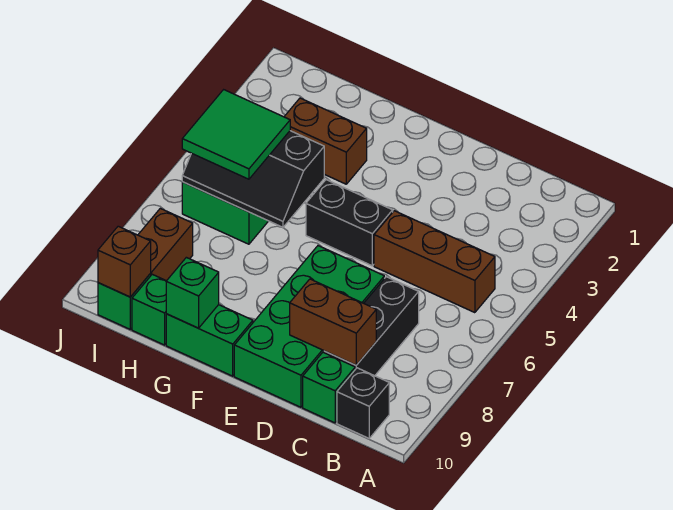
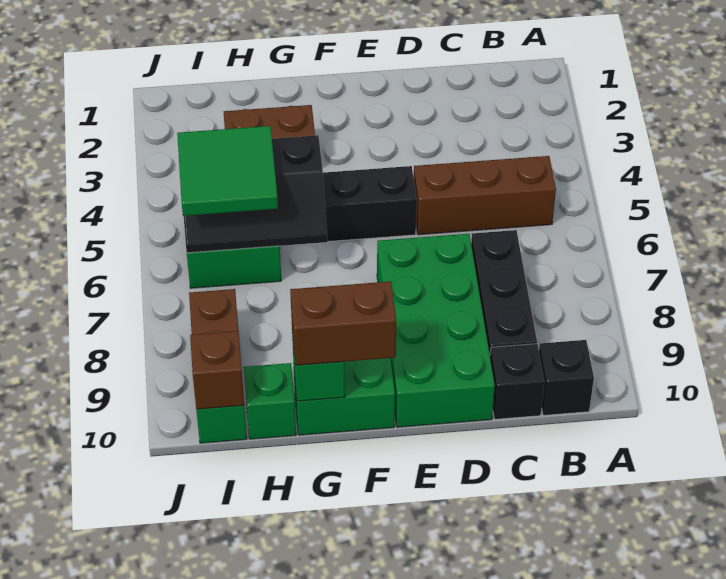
brown brick C9:D9 level 2 -> brown brick F10:G10 level 3
green brick C10 level 1 -> black brick C10 level 1

